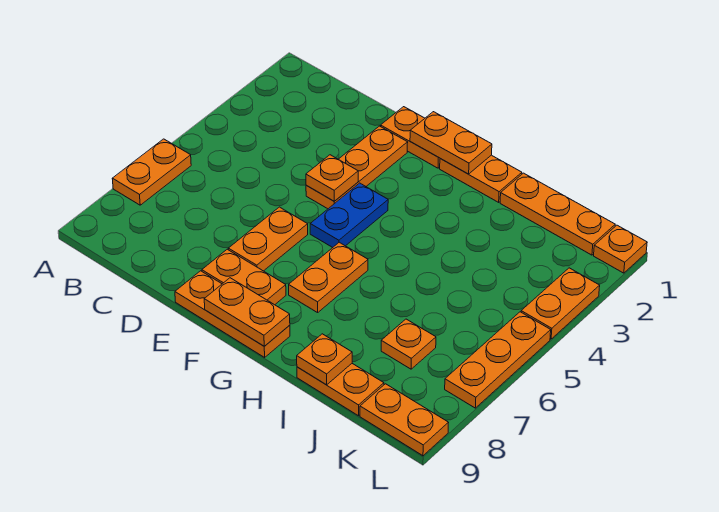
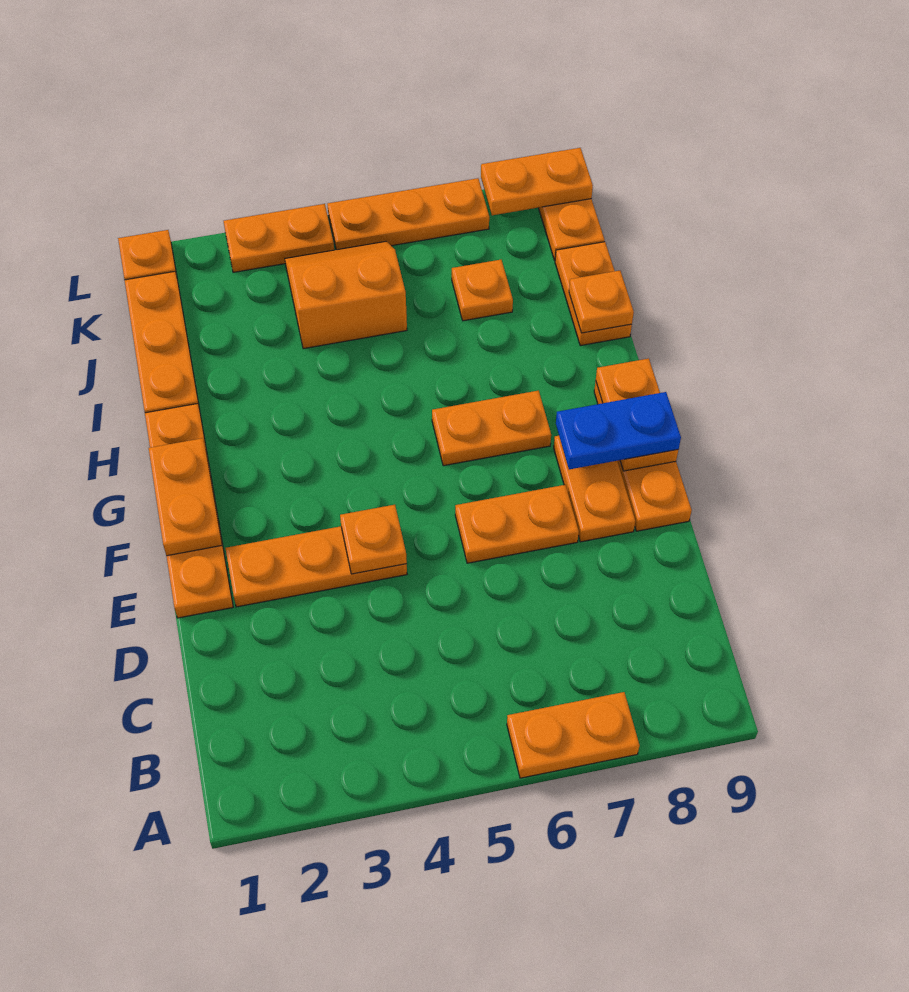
blue plate F4:F5 level 1 -> blue plate F8:F9 level 3
none -> orange slope J4:K5 level 1 top J
none -> orange plate L8:L9 level 2

